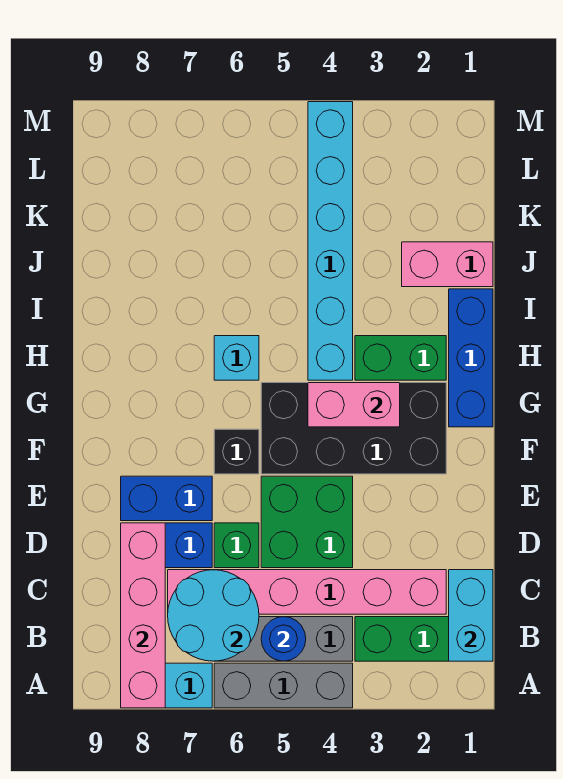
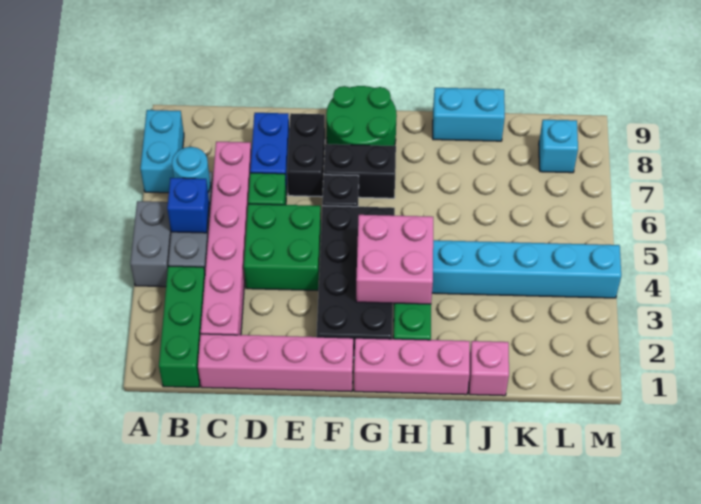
grey brick A4:A6 level 1 -> grey brick A4:A5 level 1
pink brick A8:D8 level 2 -> pink brick C1:F1 level 1
cyan brick B1:C1 level 2 -> cyan brick I9:J9 level 1
blue round brick B5 level 2 -> blue brick B5 level 2
cyan round brick B6:C7 level 2 -> cyan round brick B6 level 2
blue brick E7:E8 level 1 -> black brick E7:E8 level 1
none -> black brick F7:G7 level 1
none -> green round brick F8:G9 level 1
blue brick G1:I1 level 1 -> pink brick G1:I1 level 1
pink brick G3:G4 level 2 -> pink brick G3:H4 level 2
cyan brick H6 level 1 -> cyan brick L8 level 1
pink brick J1:J2 level 1 -> pink brick J1 level 1

